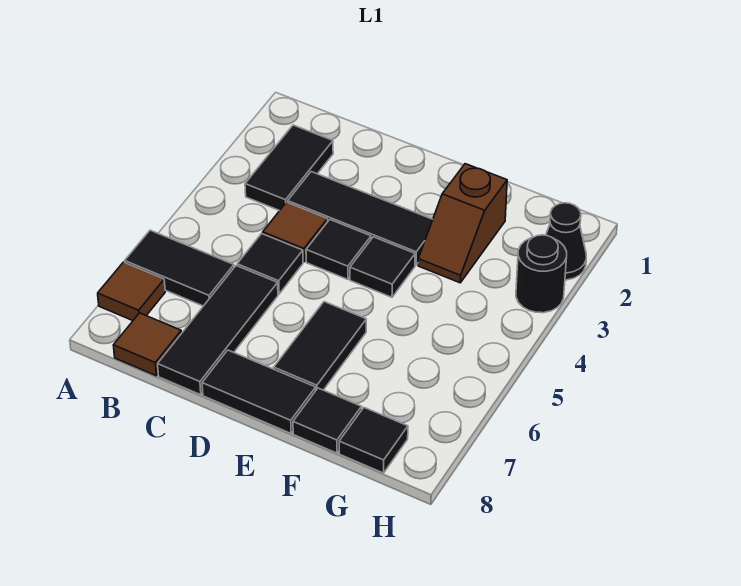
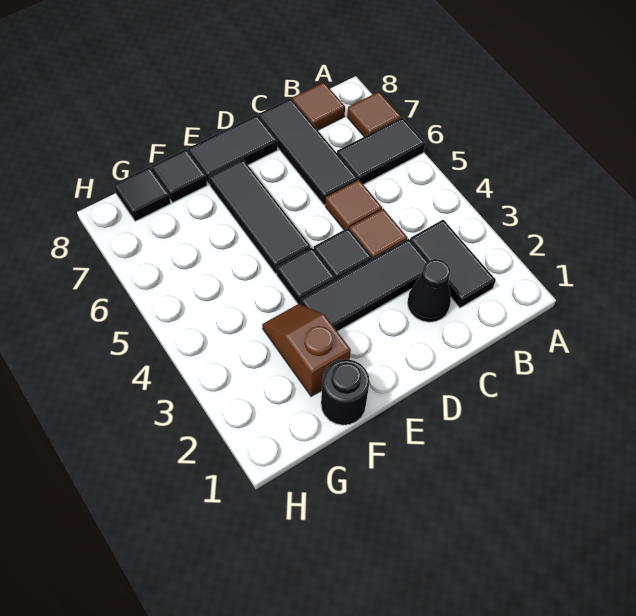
black tile C5 level 1 -> brown tile C5 level 1
black tile E6:E7 level 1 -> black tile E5:E7 level 1
black cone H2 level 1 -> black cone C2 level 1
black round brick H3 level 1 -> black round brick F1 level 1

